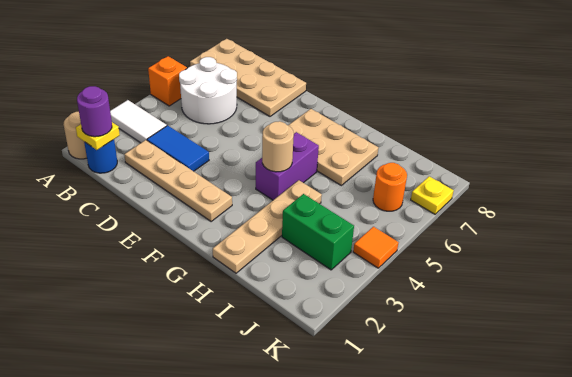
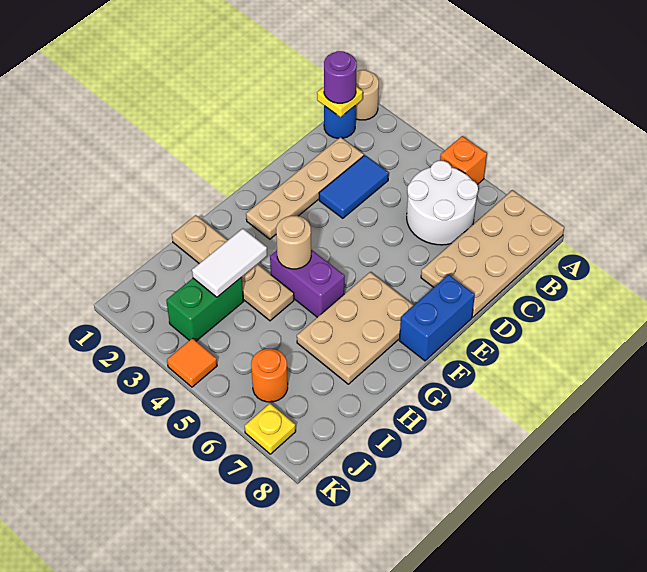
white tile A3:B3 level 1 -> white tile H3:I3 level 2
none -> blue brick E8:F8 level 1

